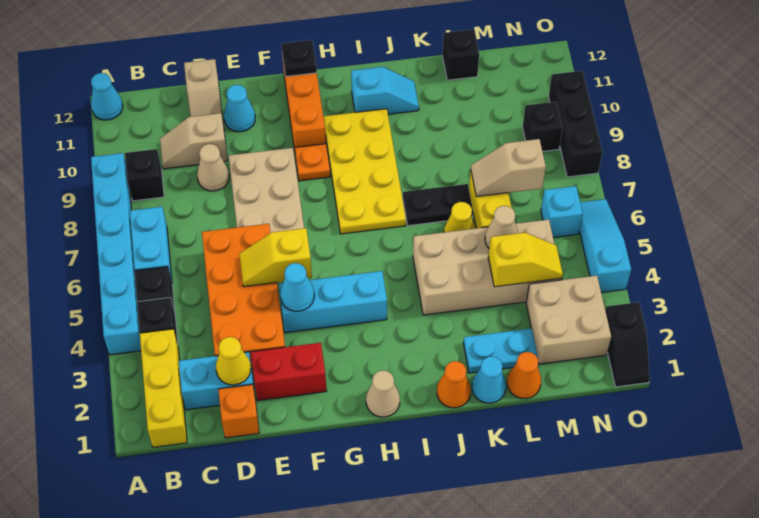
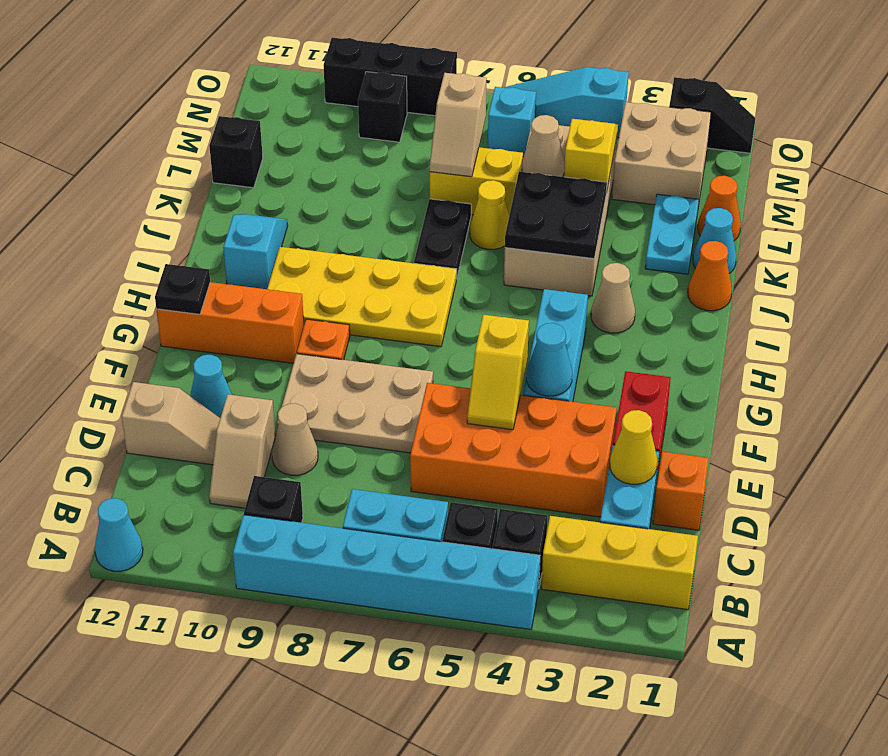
tan cone H1 level 1 -> tan cone I3 level 1
none -> black plate J4:K5 level 2

